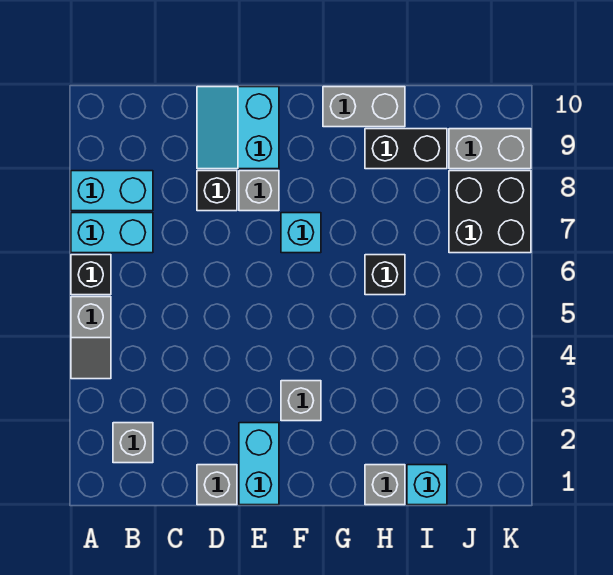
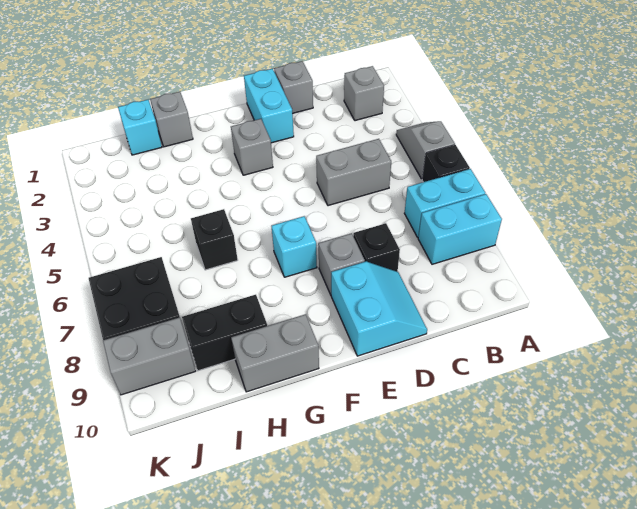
none -> grey brick C5:D5 level 1

